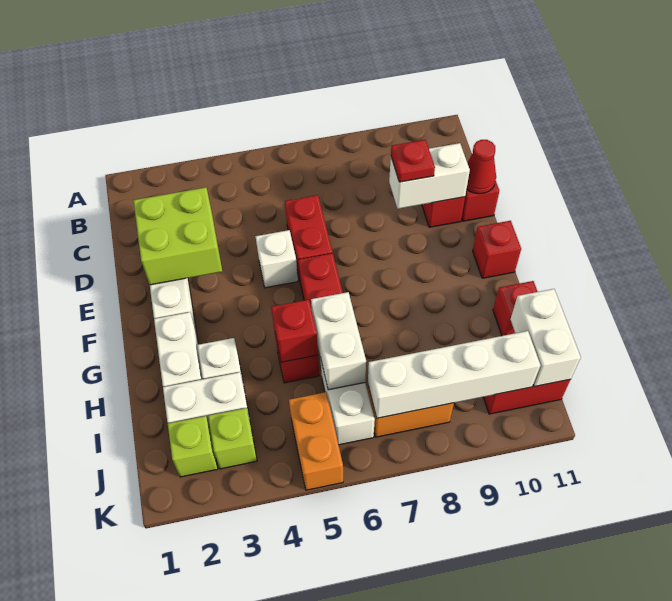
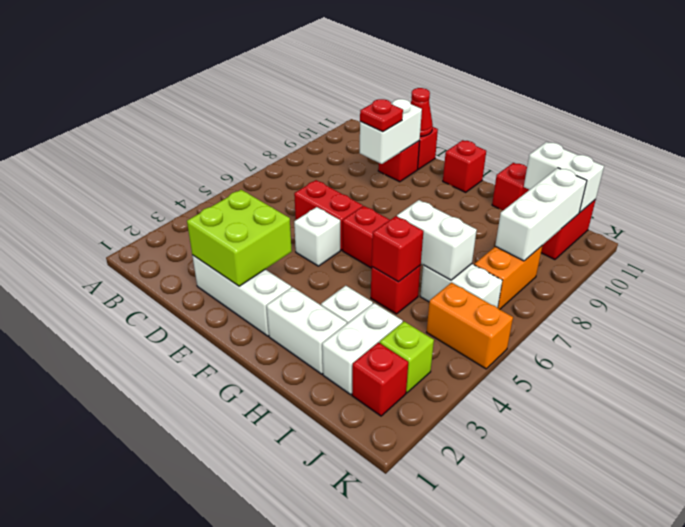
lime brick J2 level 1 -> red brick J2 level 1
white brick J7:J10 level 2 -> white brick J8:J10 level 2

